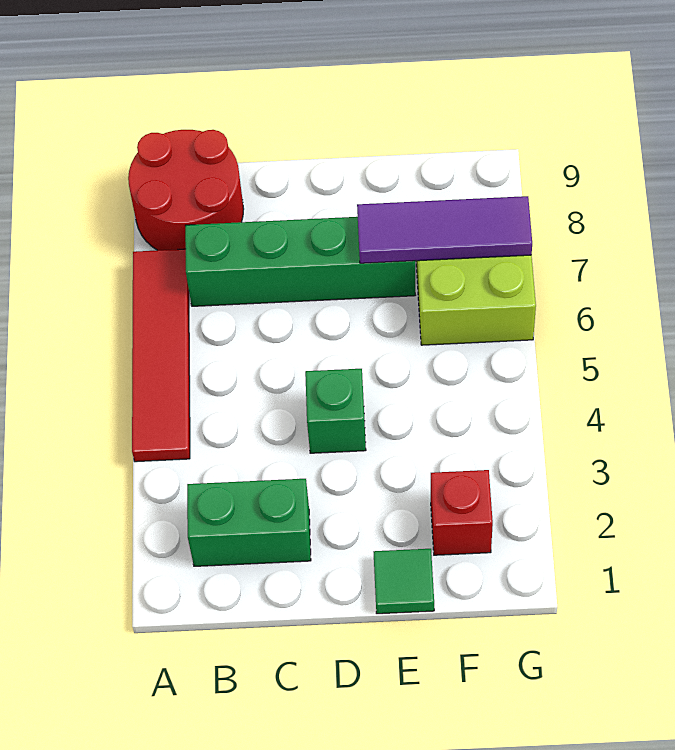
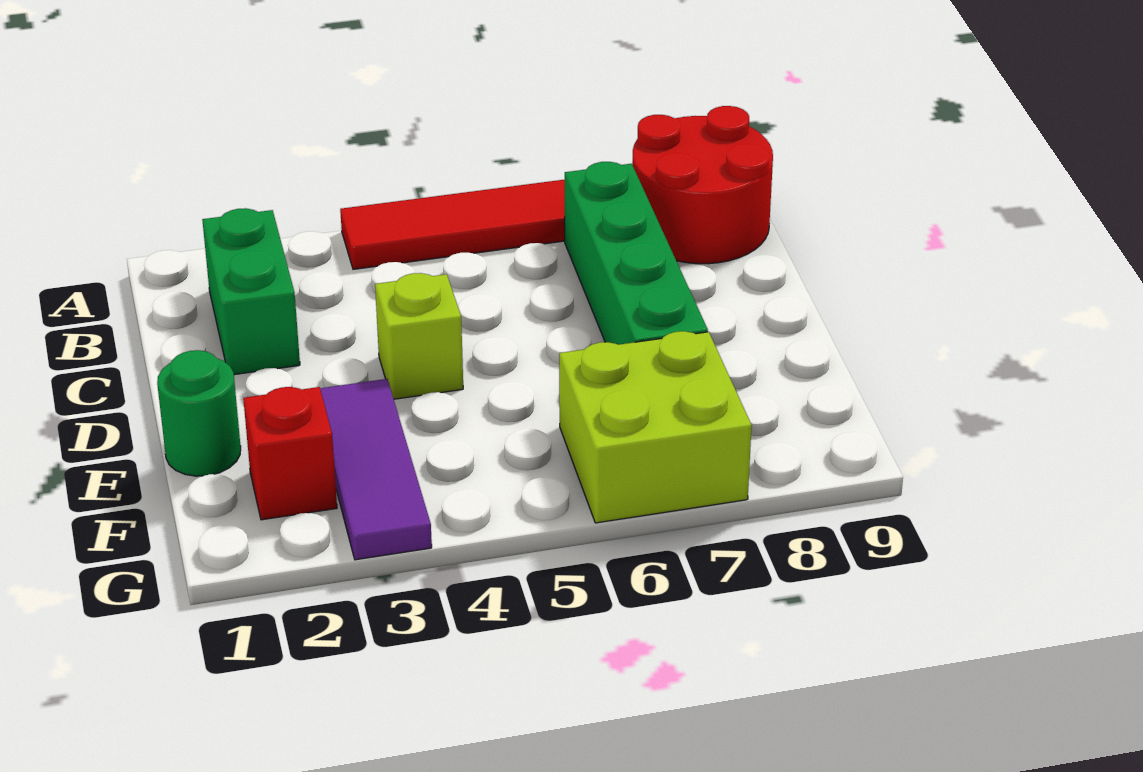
green brick D4 level 1 -> lime brick D4 level 1
green tile E1 level 1 -> green round brick E1 level 1
purple tile E7:G7 level 2 -> purple tile E3:G3 level 1

